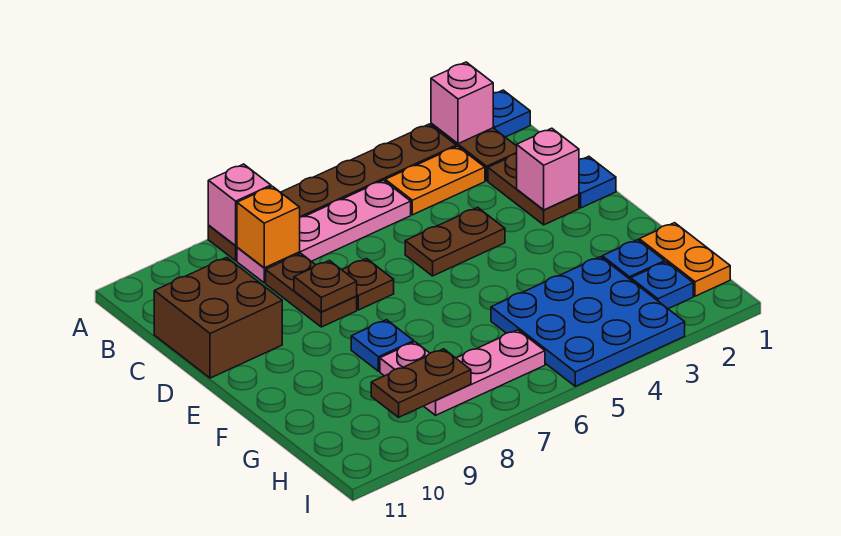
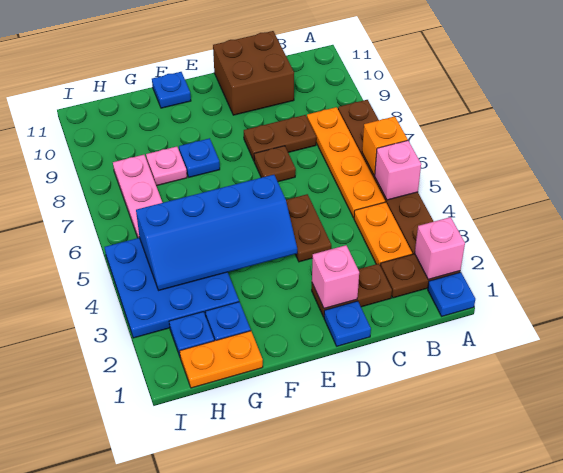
pink brick A8 level 2 -> pink brick A5 level 2
pink plate B5:B8 level 1 -> orange plate B5:B8 level 1
orange brick B8 level 2 -> orange brick A6 level 2
brown plate D8 level 2 -> none
none -> blue slope E4:H5 level 2 top 5
none -> blue plate F11 level 1
brown plate H8:H9 level 2 -> none

